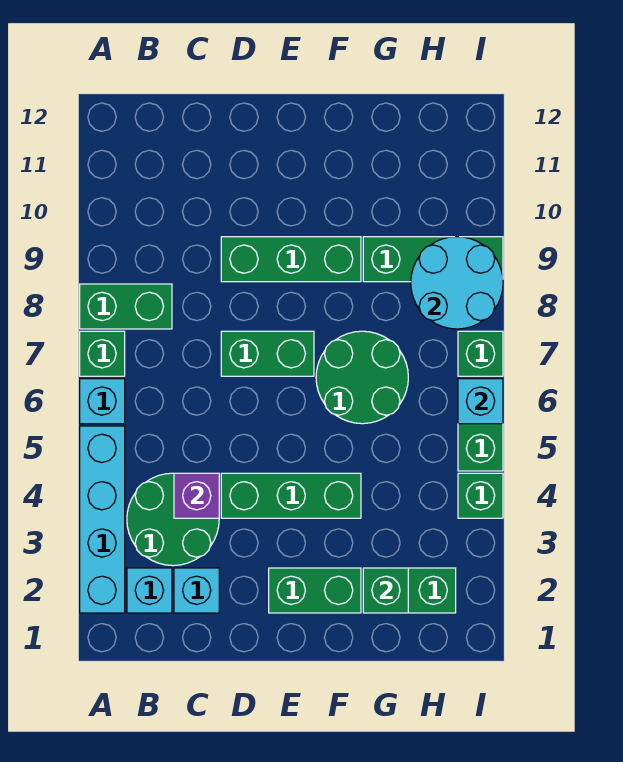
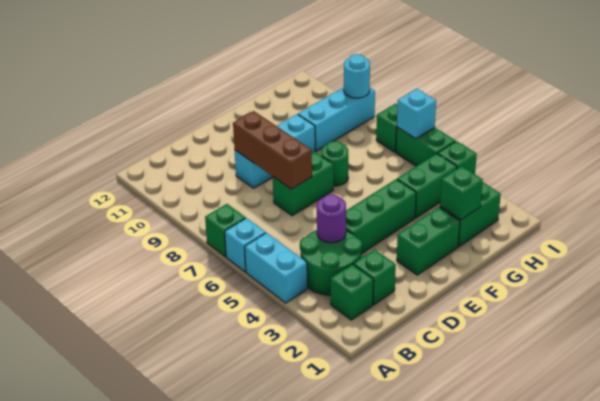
cyan brick A2:A5 level 1 -> cyan brick A4:A5 level 1
green brick A8:B8 level 1 -> green brick G4:H4 level 1
cyan brick B2 level 1 -> green brick B2 level 1
cyan brick C2 level 1 -> green brick C2 level 1
purple brick C4 level 2 -> purple round brick C4 level 2
none -> brown brick D7:D9 level 2
green brick D9:F9 level 1 -> cyan brick D9:F9 level 1
green round brick F6:G7 level 1 -> green round brick F7 level 1
green brick G9:I9 level 1 -> cyan brick G9:I9 level 1
cyan round brick H8:I9 level 2 -> cyan round brick I9 level 2

